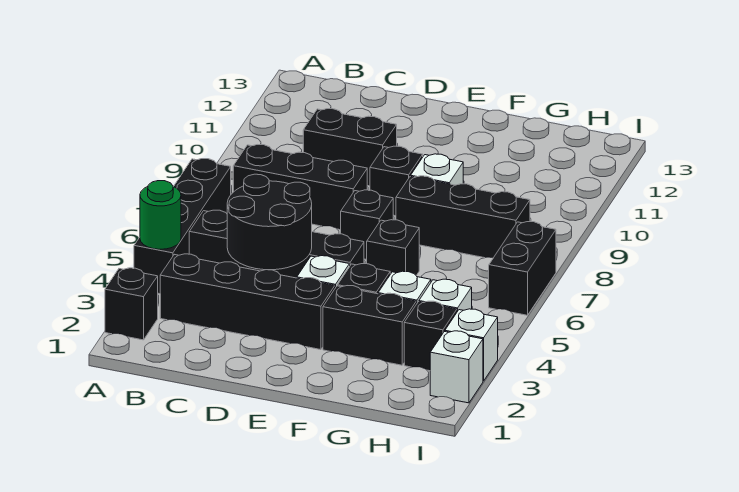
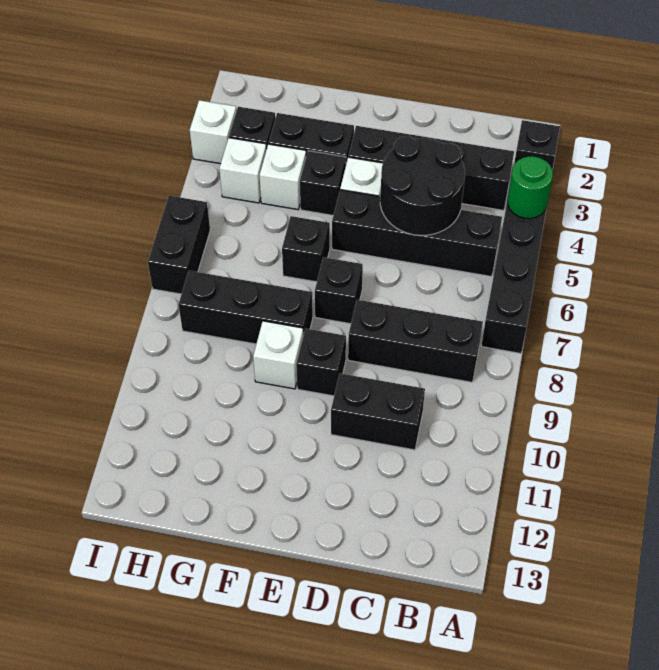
white brick I2 level 1 -> none

